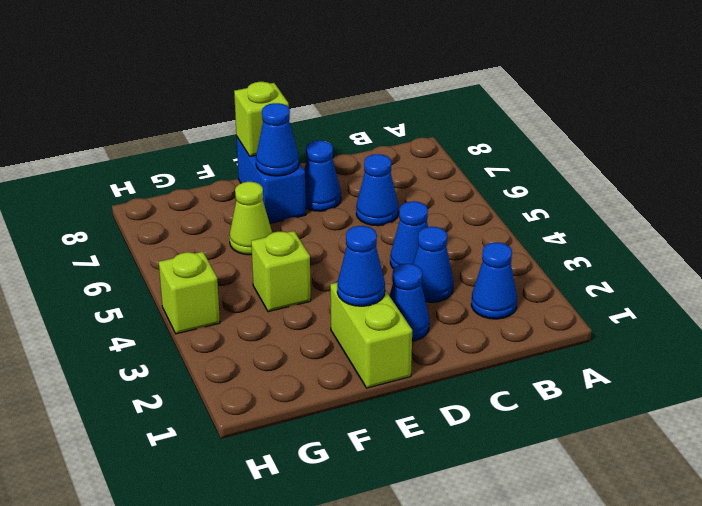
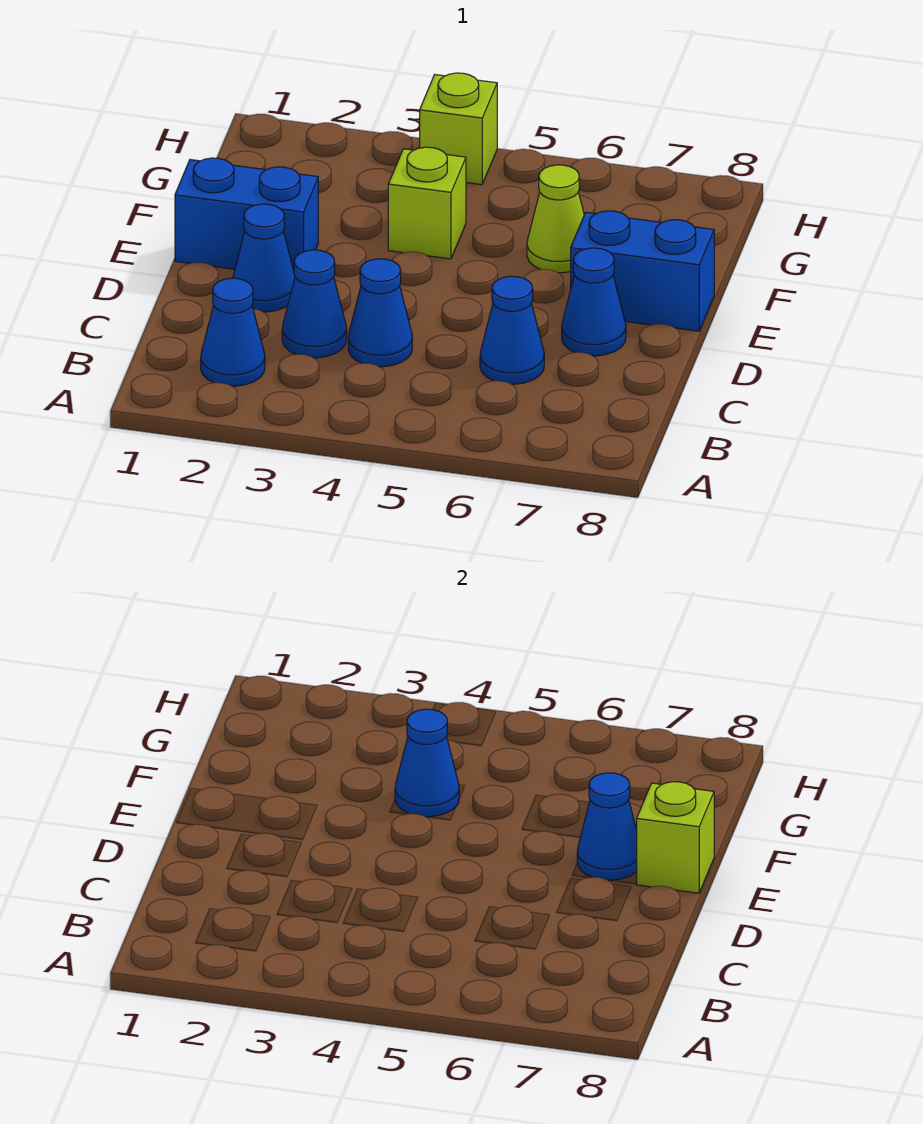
lime brick E1:E2 level 1 -> blue brick E1:E2 level 1
blue cone E2 level 2 -> blue cone F4 level 2

